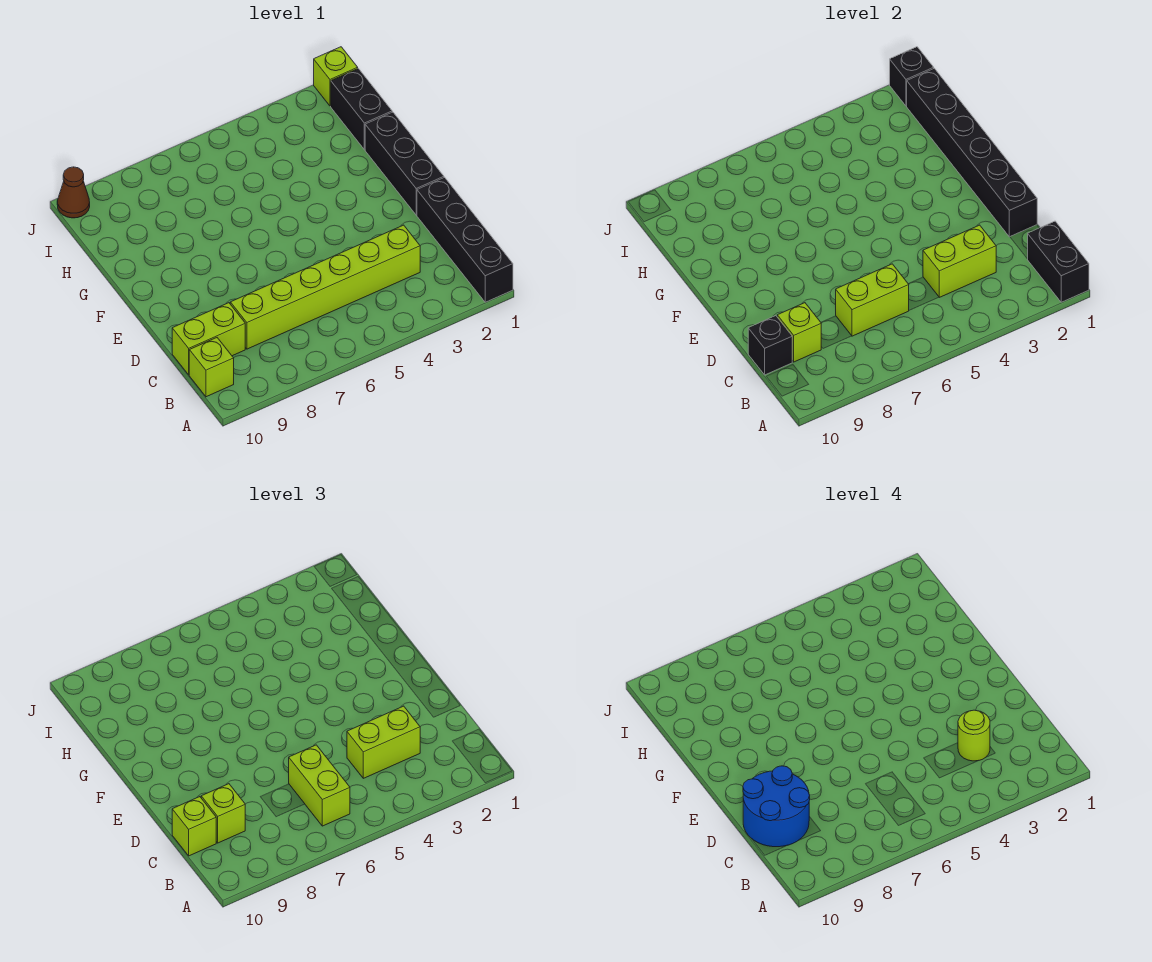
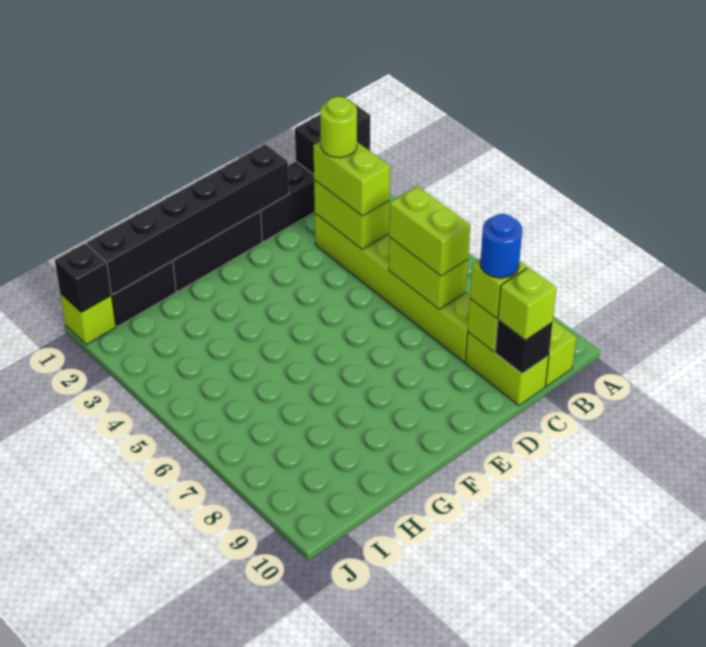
lime brick B6:C6 level 3 -> lime brick C6:C7 level 3
blue round brick C9:D10 level 4 -> blue round brick C9 level 4
brown cone J10 level 1 -> none

